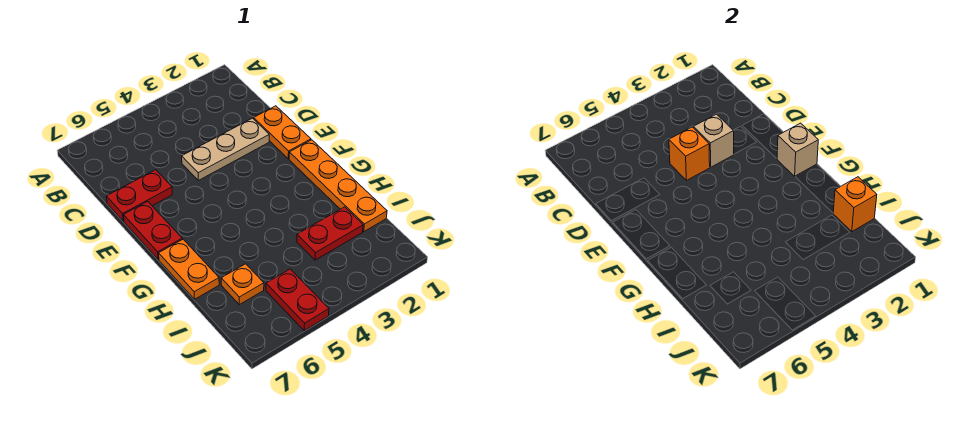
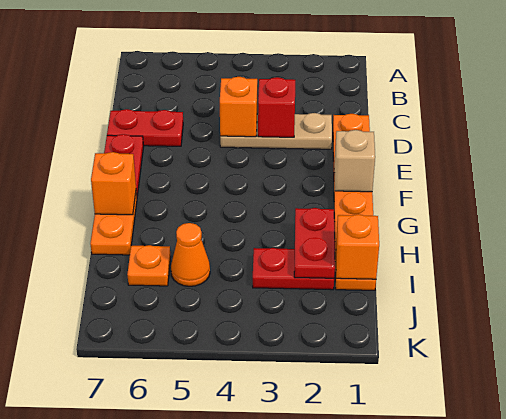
tan brick D3 level 2 -> red brick D3 level 2
none -> orange brick G7 level 2
none -> orange cone I5 level 1
red plate J5:K5 level 1 -> red plate H2:I2 level 2

